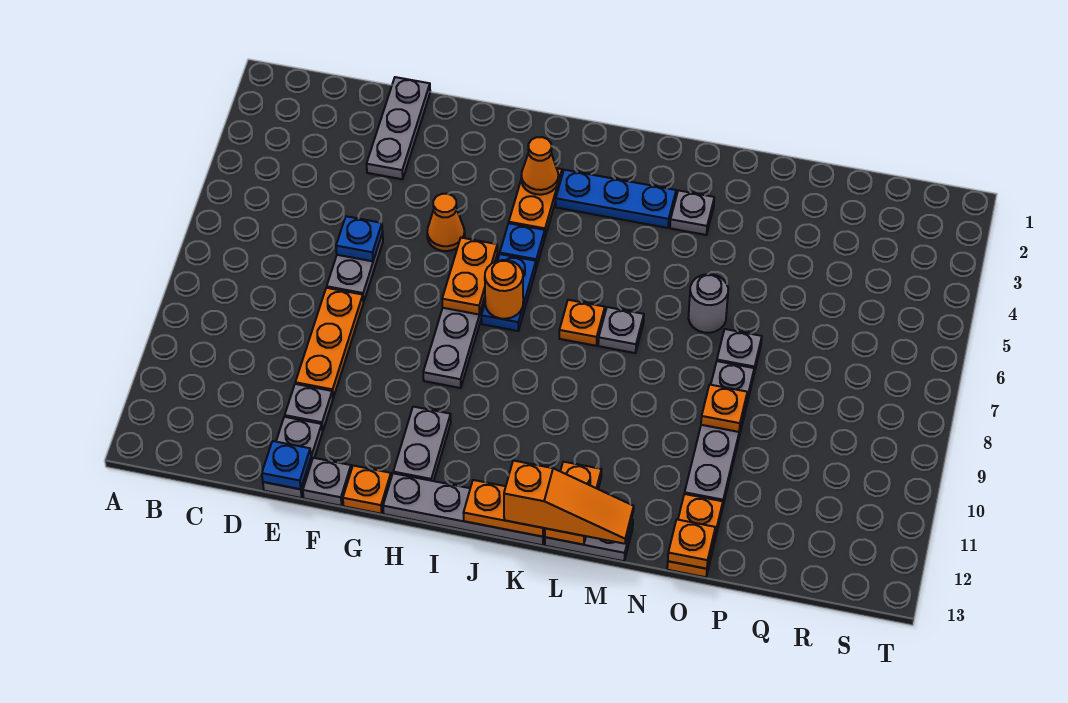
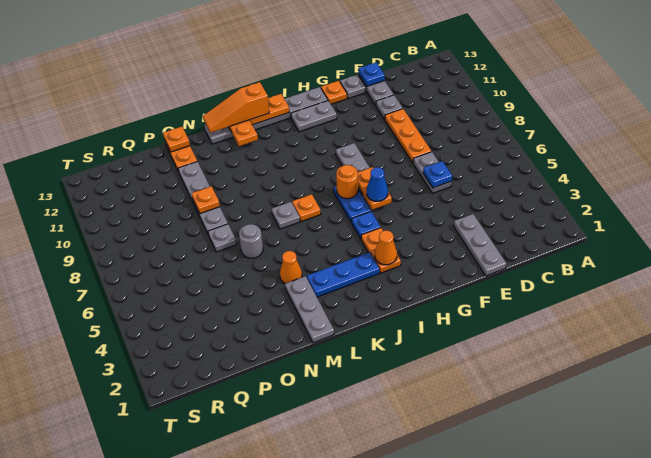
orange cone G5 level 1 -> orange cone M4 level 1
none -> blue cone H6 level 3
grey plate H11:H12 level 1 -> grey plate H12:I12 level 1
grey plate M3 level 1 -> grey plate M1:M3 level 1

